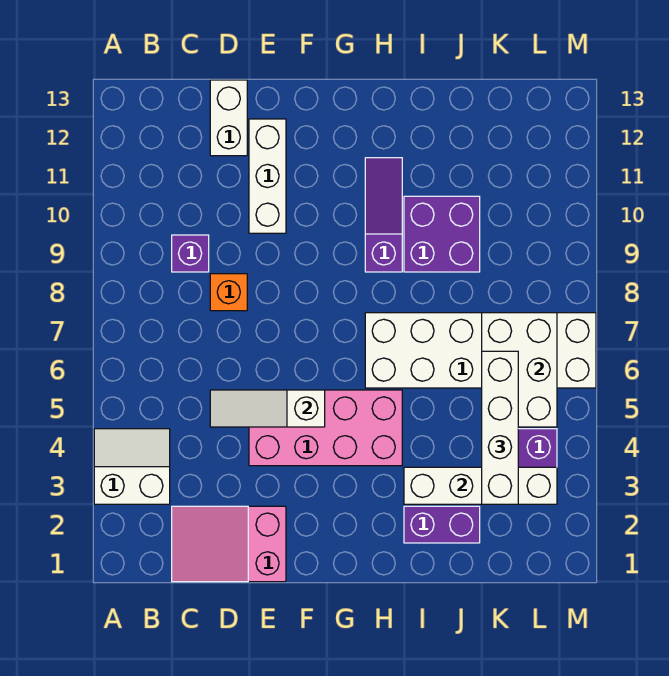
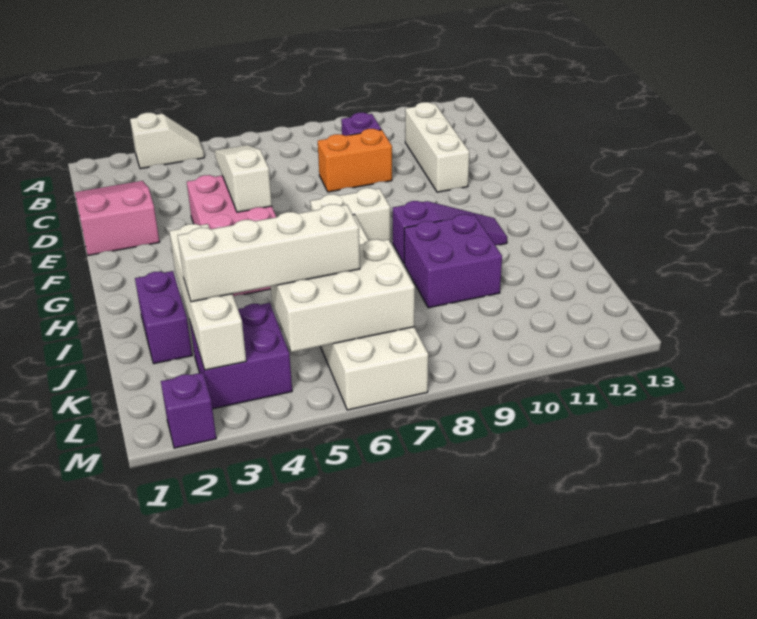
white slope A3:B4 level 1 top 3 -> white slope A3:A4 level 1 top 3
orange brick D8 level 1 -> orange brick D8:D9 level 1
white brick D12:D13 level 1 -> white brick G7:G8 level 1
white brick E10:E12 level 1 -> white brick C11:E11 level 1
none -> purple brick M2 level 1

